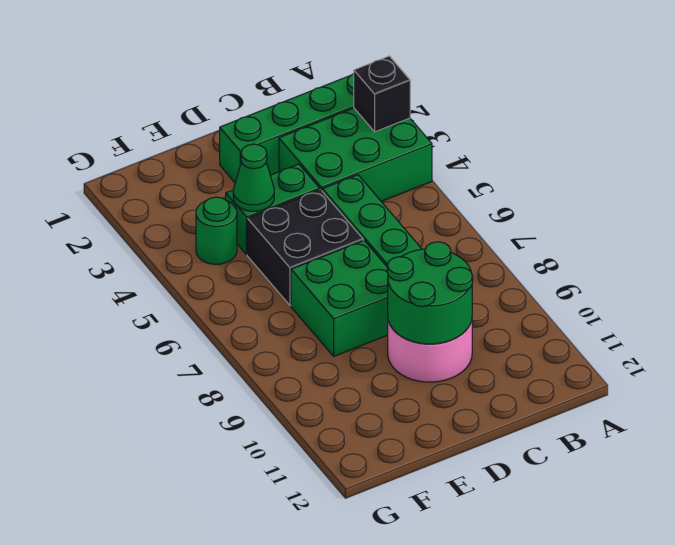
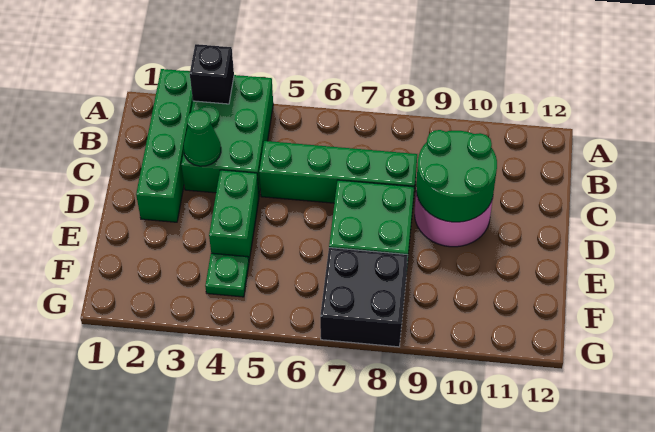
black brick D5:E6 level 1 -> black brick F7:G8 level 1
green cone E4 level 2 -> green cone C3 level 2
green round brick F4 level 1 -> green plate F4 level 1

